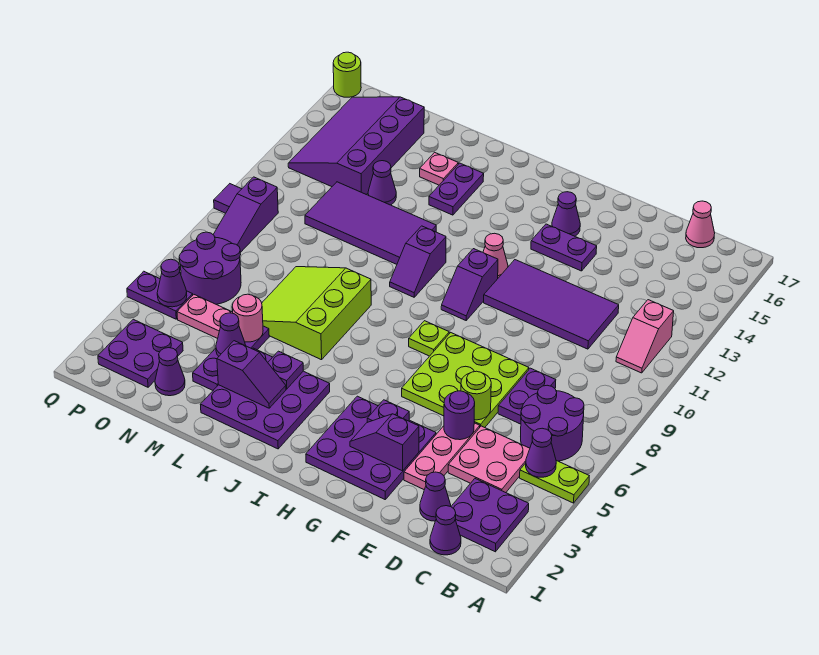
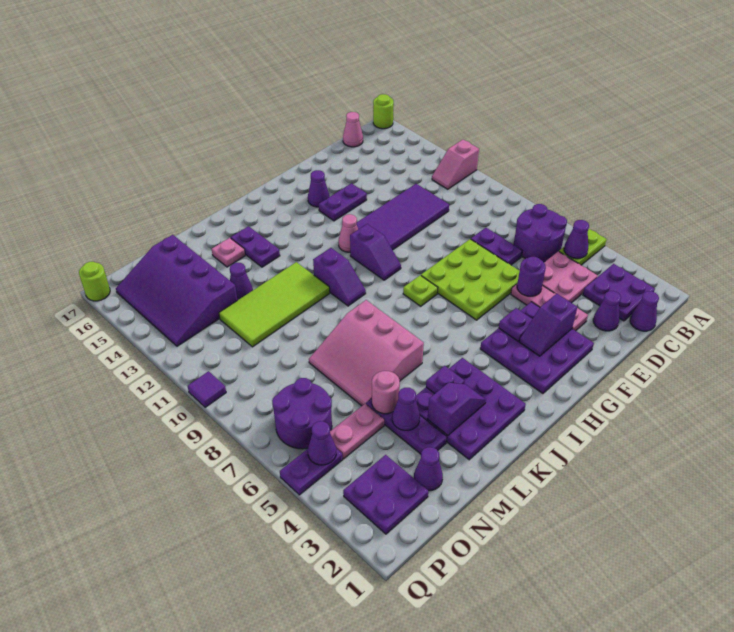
pink slope B11:B12 level 1 top 12 -> pink slope A12:B12 level 1 top A
lime round brick E6 level 2 -> lime round brick A17 level 1
lime slope K6:M8 level 1 top K -> pink slope K6:M8 level 1 top K
purple tile K11:N12 level 1 -> lime tile K11:N12 level 1
purple slope P8:P10 level 1 top 10 -> none

